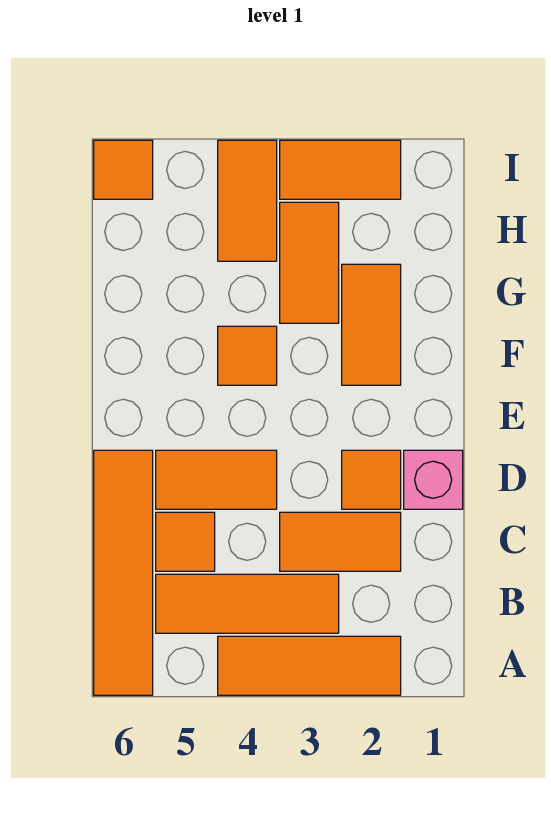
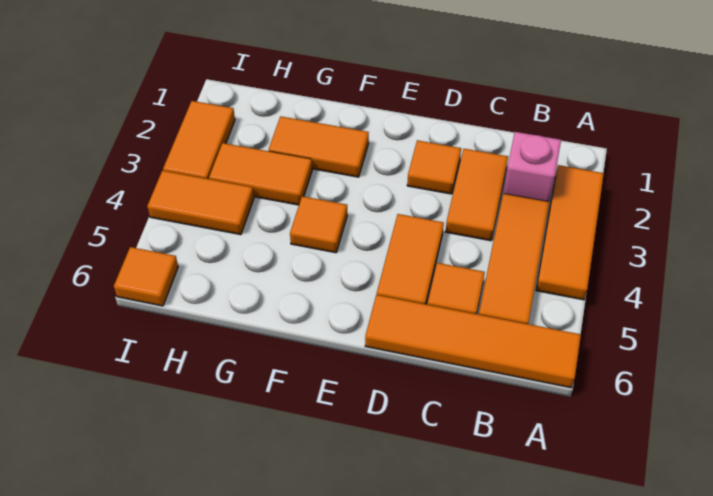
pink brick D1 level 1 -> pink brick B2 level 1

